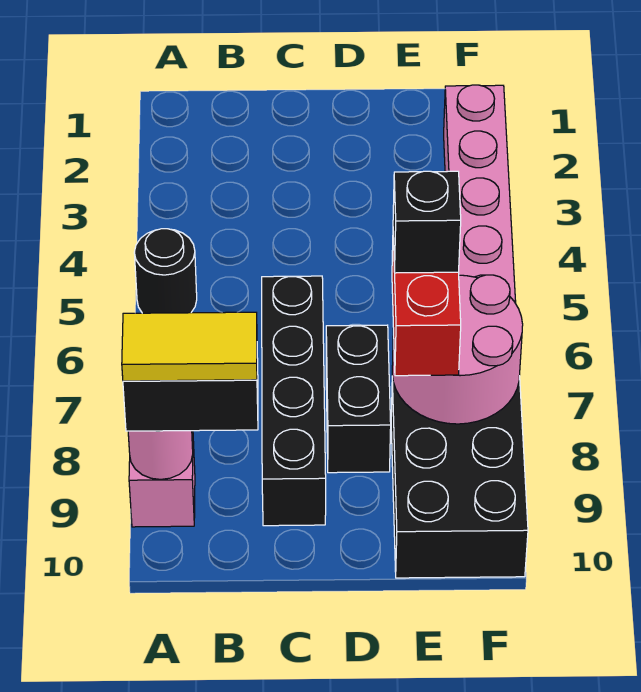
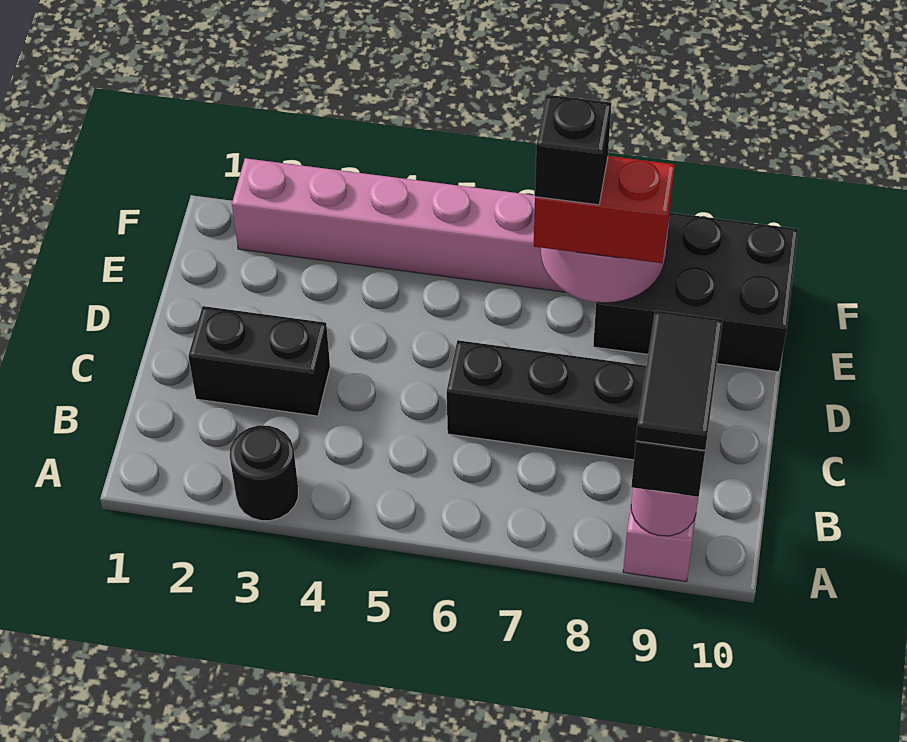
black round brick A5 level 1 -> black round brick A3 level 1
yellow tile A9:B9 level 4 -> black tile A9:B9 level 4
black brick D7:D8 level 1 -> black brick C2:C3 level 1

